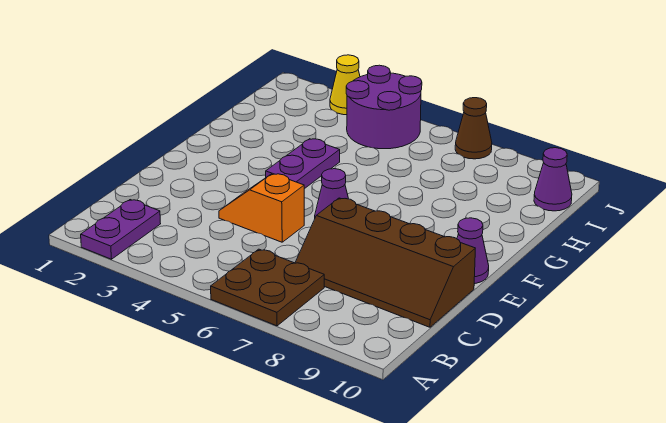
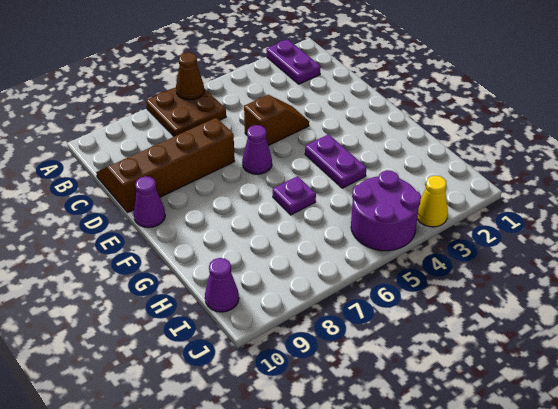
orange slope D4:D5 level 1 top 5 -> brown slope D4:D5 level 1 top 5
none -> purple plate G6 level 1
brown cone J7 level 1 -> brown cone A6 level 2

